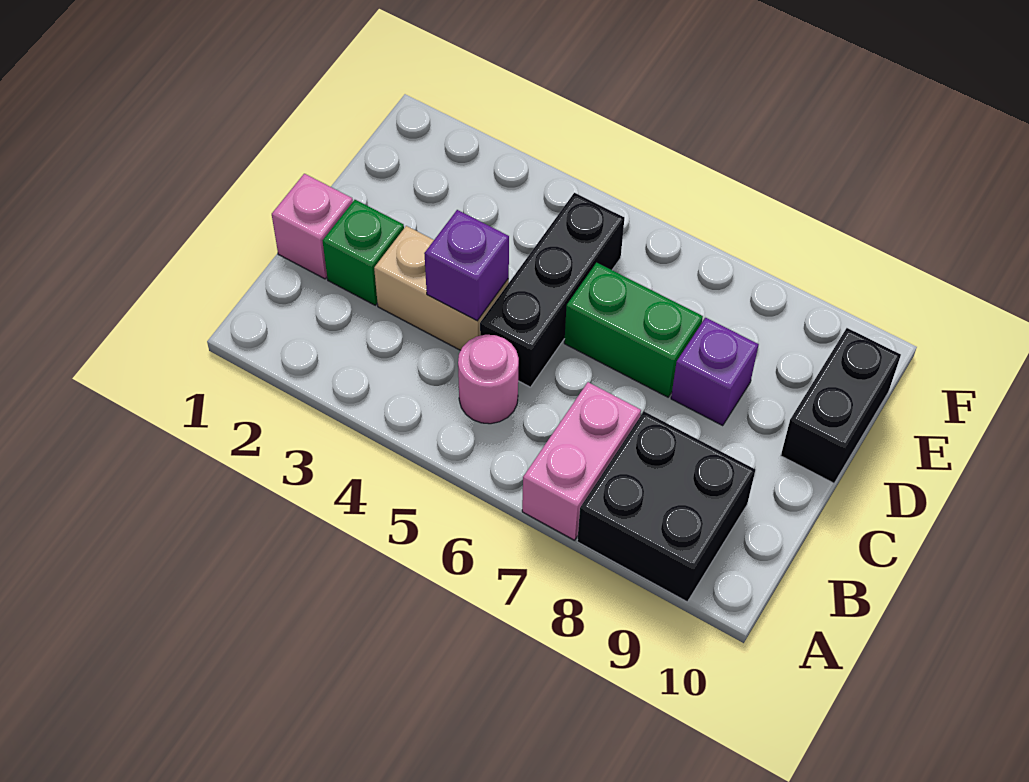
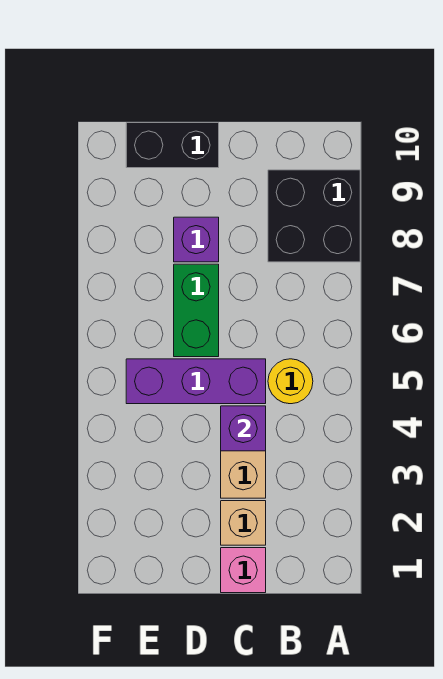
pink brick A7:B7 level 1 -> none
pink round brick B5 level 1 -> yellow round brick B5 level 1
green brick C2 level 1 -> tan brick C2 level 1
black brick C5:E5 level 1 -> purple brick C5:E5 level 1

